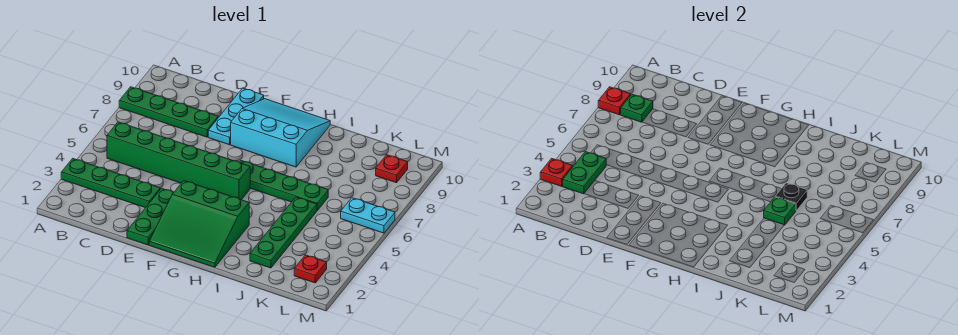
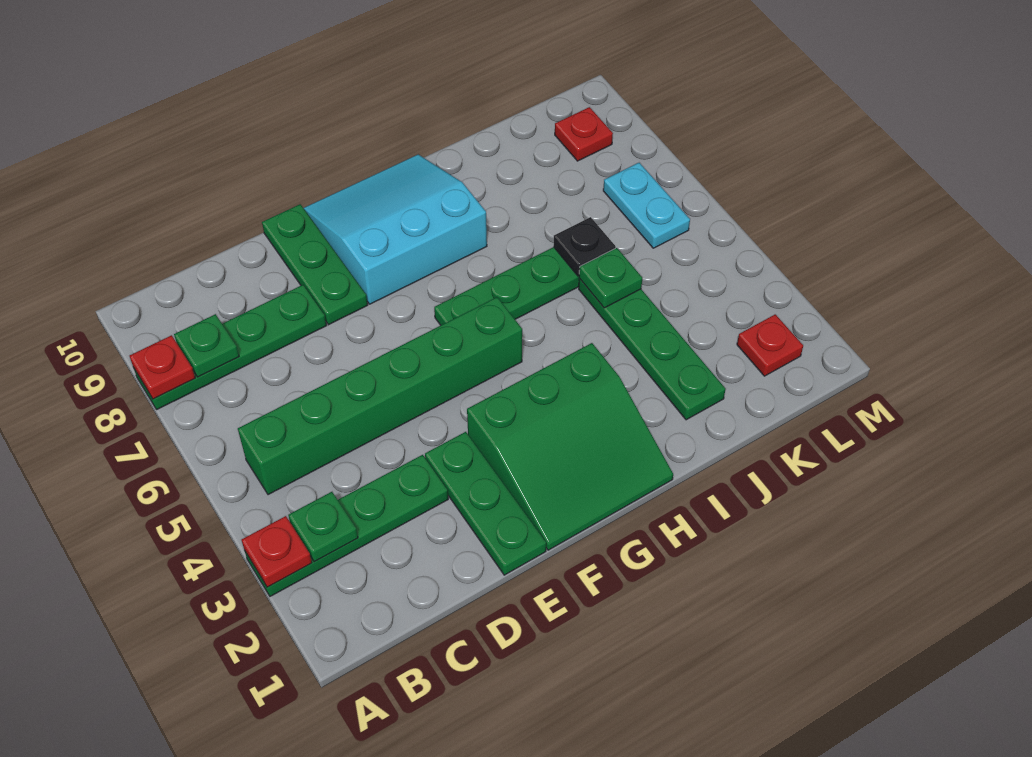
green plate B3:B4 level 2 -> green plate B3 level 2
cyan plate E8:E10 level 1 -> green plate E8:E10 level 1
cyan plate L6:M6 level 1 -> cyan plate L6:L7 level 1

